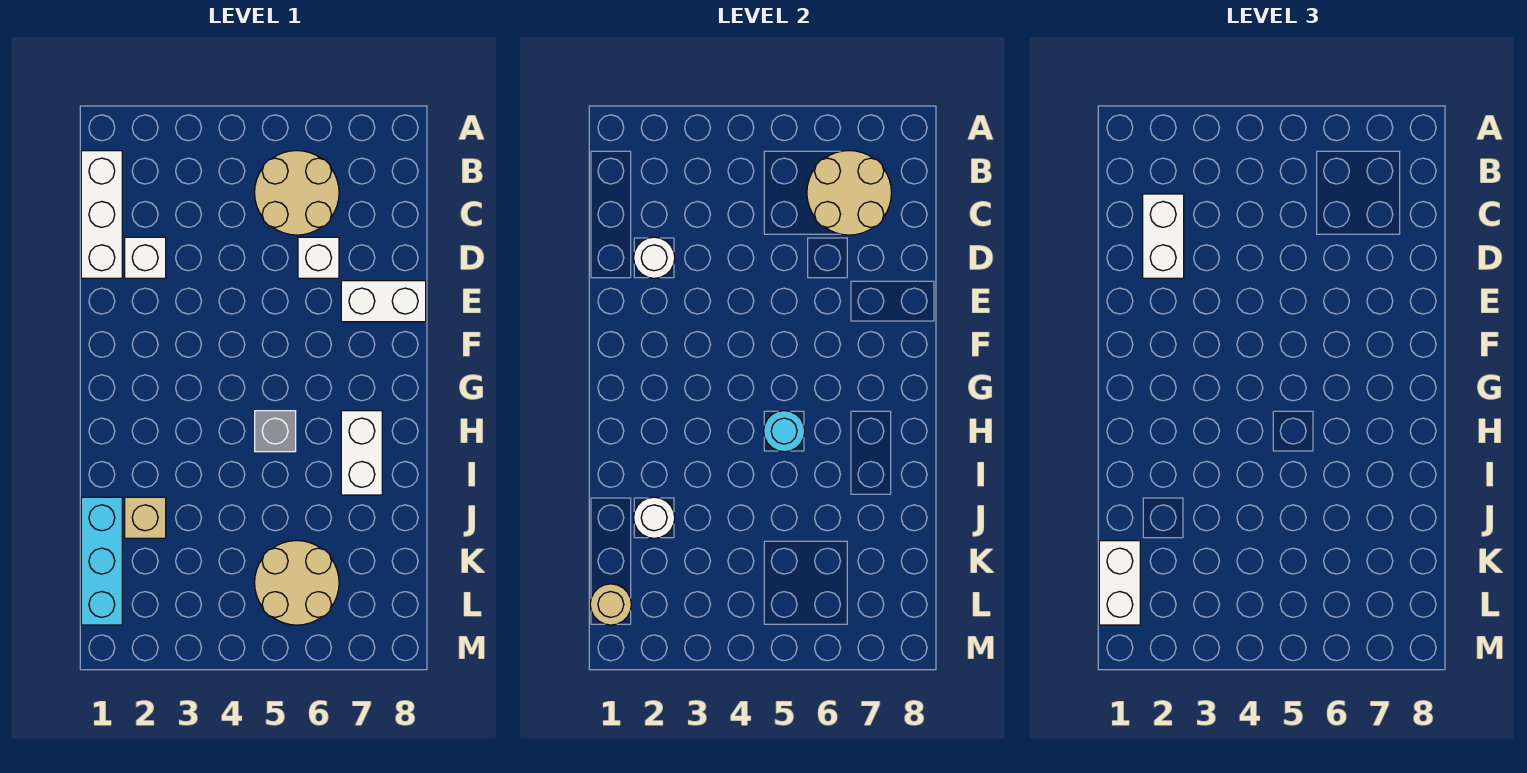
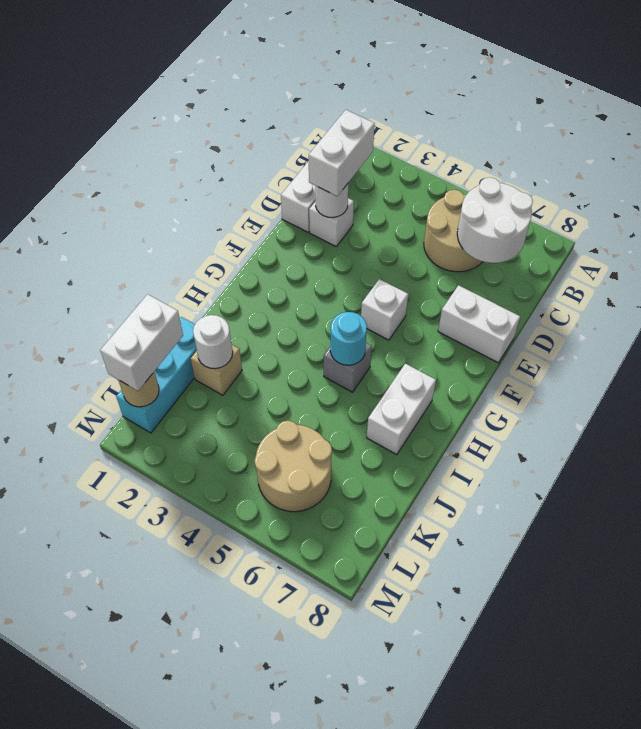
tan round brick B6:C7 level 2 -> white round brick B6:C7 level 2
white brick D6 level 1 -> white brick F5 level 1

